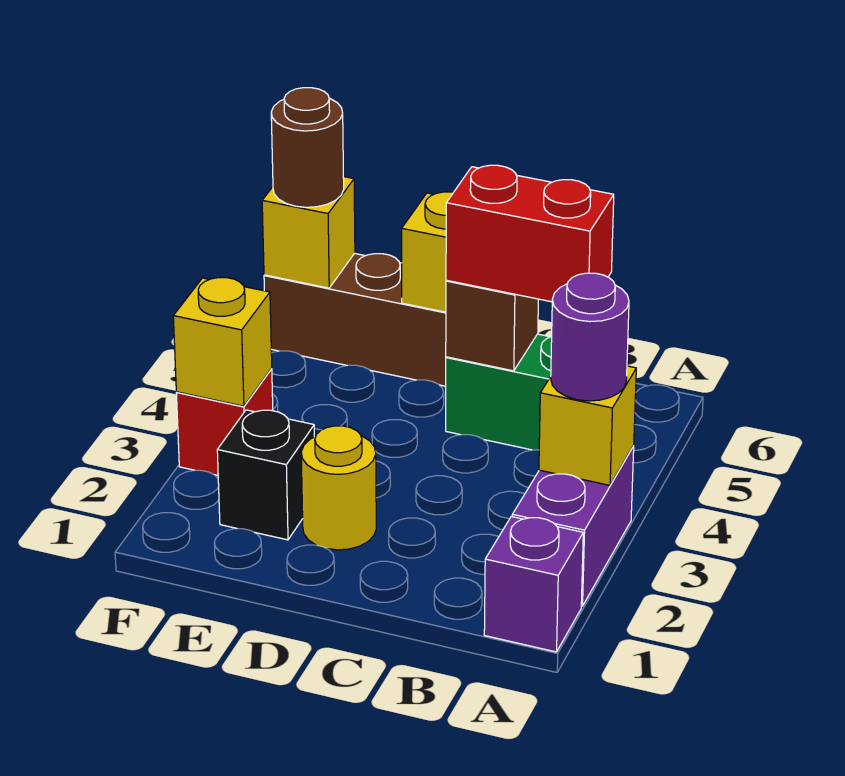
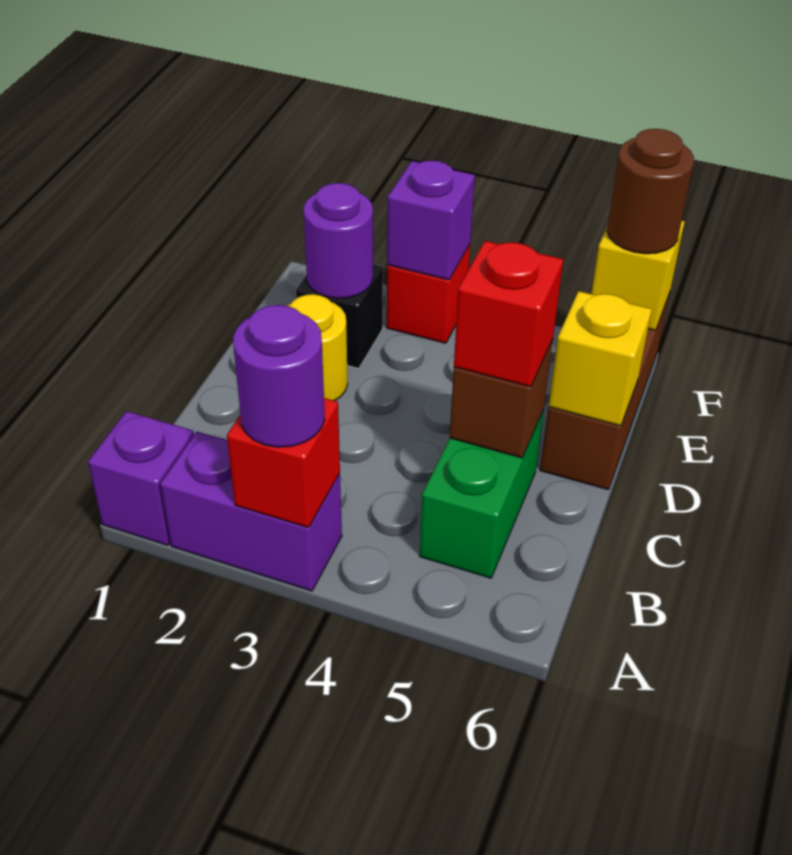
yellow brick A3 level 2 -> red brick A3 level 2
red brick B5:C5 level 3 -> red brick C5 level 3
none -> purple round brick E2 level 2
yellow brick F3 level 2 -> purple brick F3 level 2

